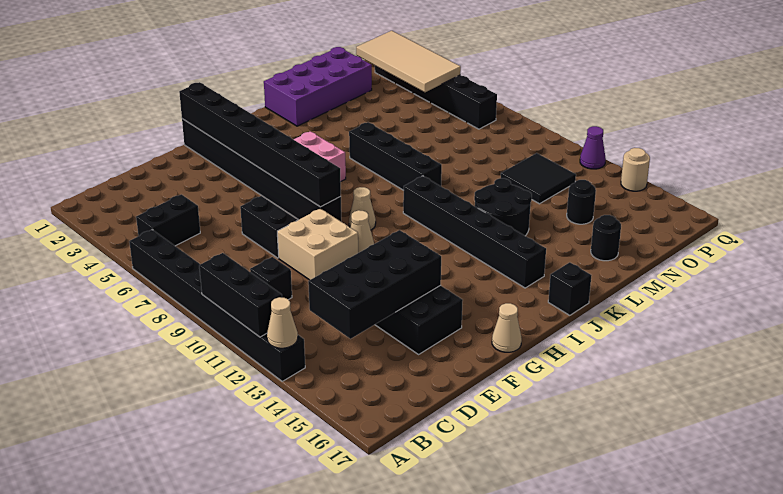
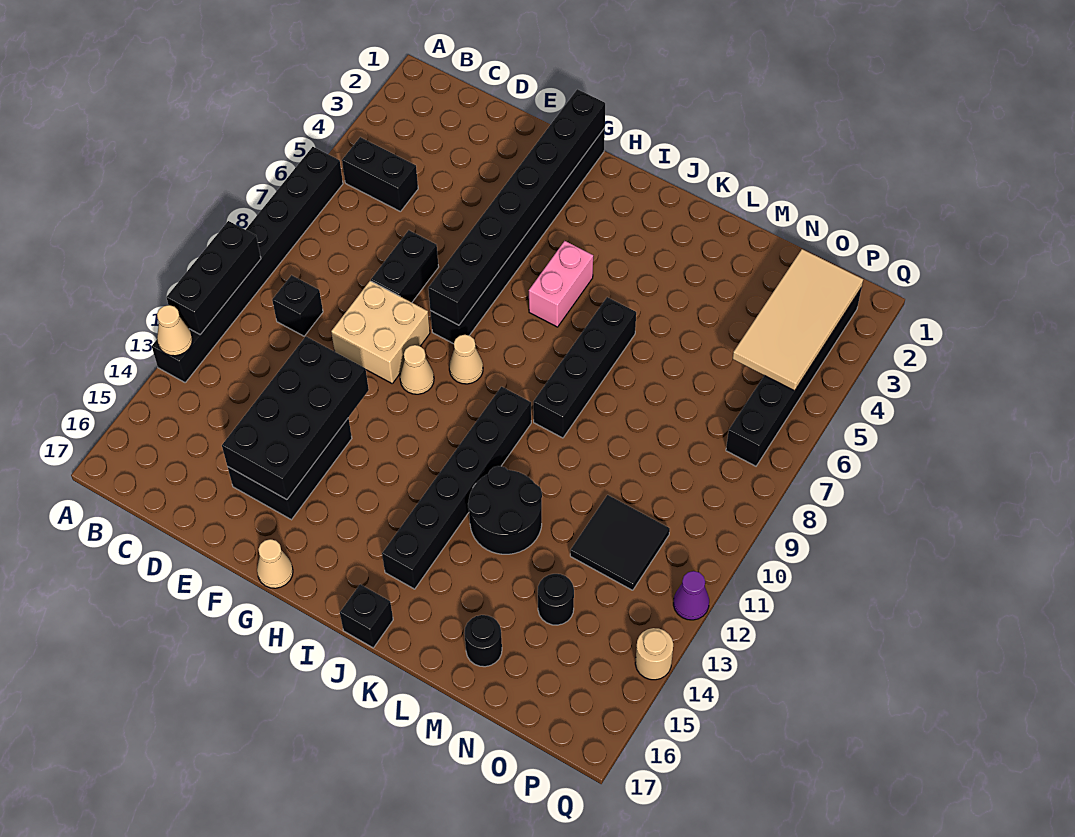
black brick C13:F14 level 2 -> black brick E12:F15 level 2
purple brick K1:N2 level 1 -> none

